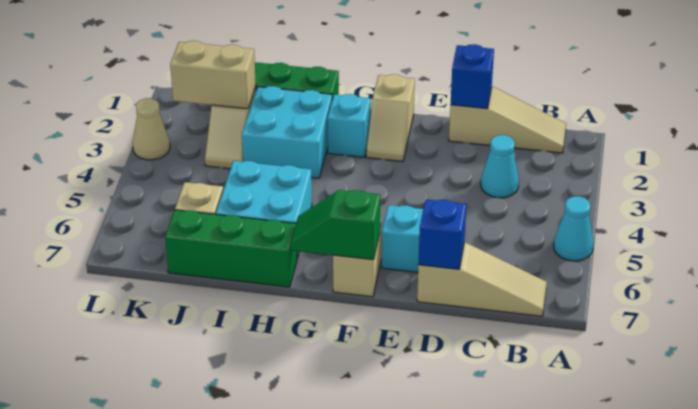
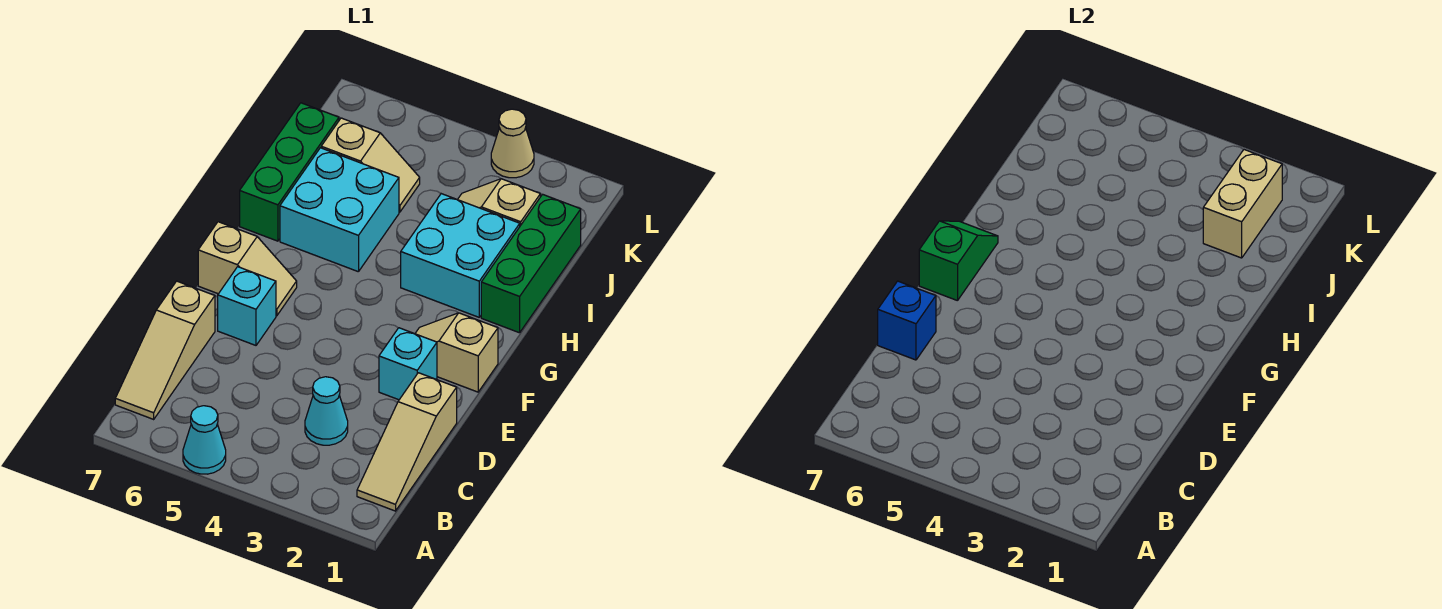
blue brick D1 level 2 -> none
cyan brick G2 level 1 -> cyan brick E2 level 1

